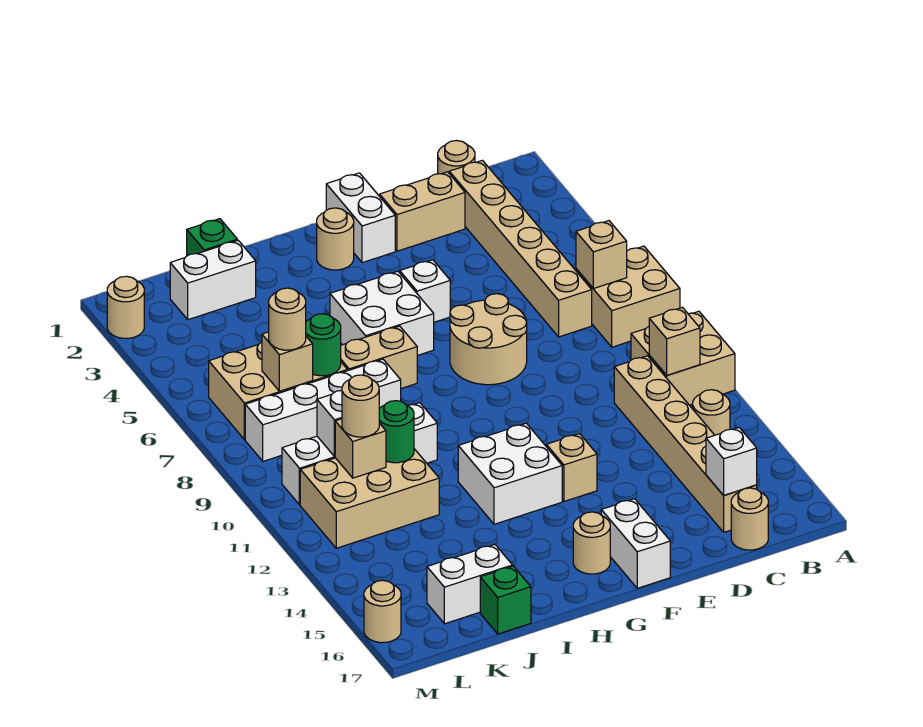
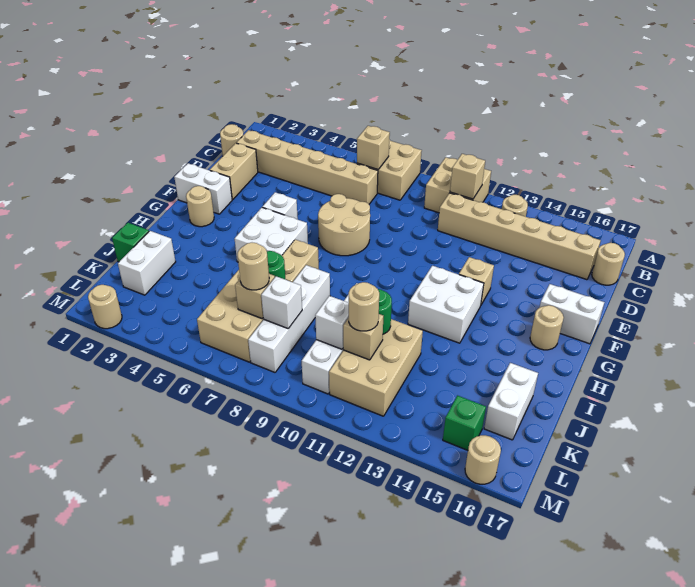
white brick C16 level 2 -> white brick K8 level 2
green brick J17 level 1 -> green brick L15 level 1

